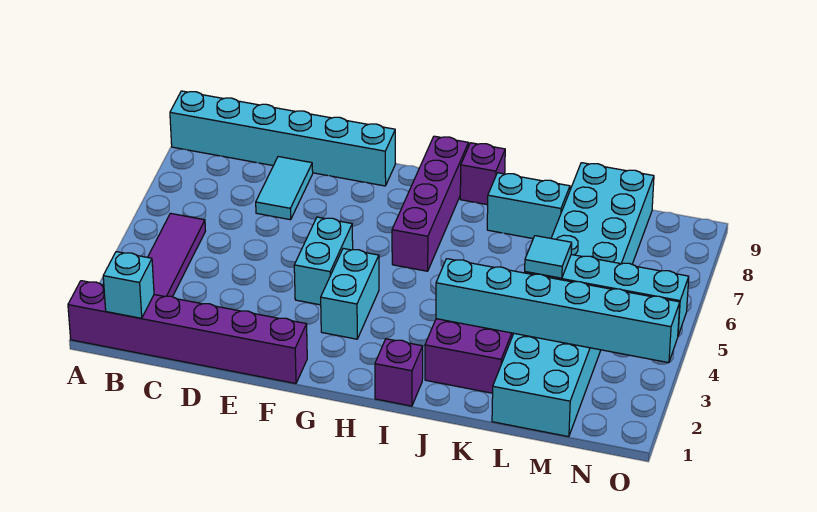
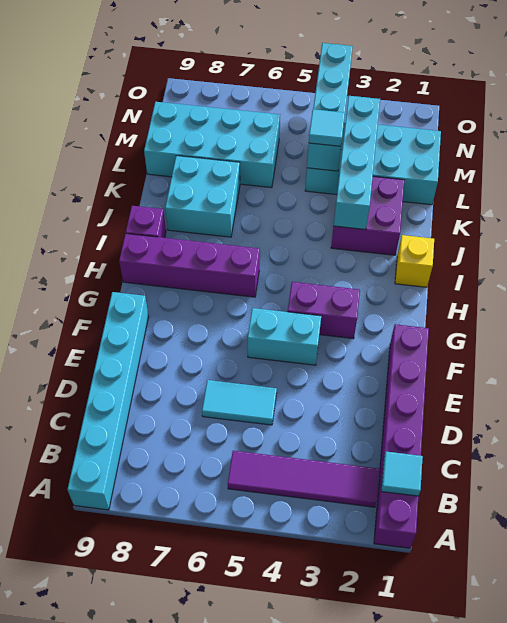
cyan brick B1 level 2 -> cyan tile B1 level 2
cyan tile D7:D8 level 1 -> cyan tile D5:D6 level 1
cyan brick G3:G4 level 1 -> purple brick G3:G4 level 1
purple brick I1 level 1 -> yellow brick I1 level 1
cyan brick J3:O3 level 2 -> cyan brick J3:M3 level 2
cyan brick J8:K8 level 1 -> cyan brick J7:K8 level 1

